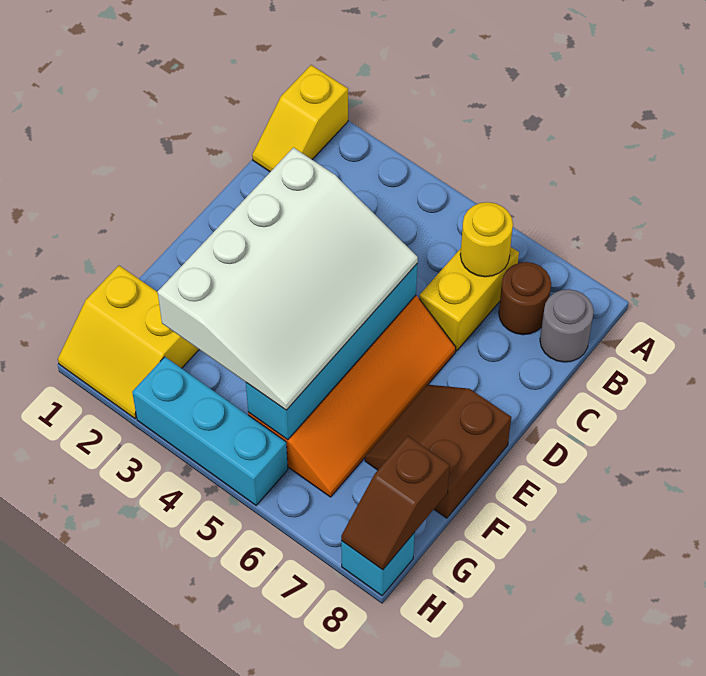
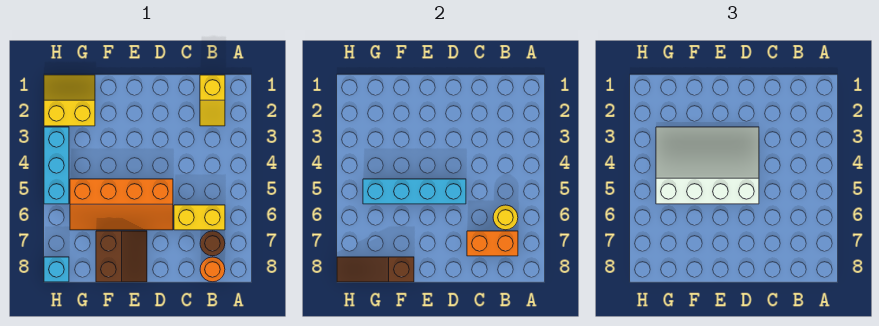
yellow slope A1:B1 level 1 top A -> yellow slope B1:B2 level 1 top 1
none -> orange brick B7:C7 level 2
grey round brick B8 level 1 -> orange round brick B8 level 1
white slope D3:G5 level 3 top 3 -> white slope D3:G5 level 3 top 5
brown slope E7:F8 level 1 top 8 -> brown slope E7:F8 level 1 top F
yellow slope G1:H2 level 1 top G -> yellow slope G1:H2 level 1 top 2
brown slope G8:H8 level 2 top G -> brown slope F8:H8 level 2 top F

